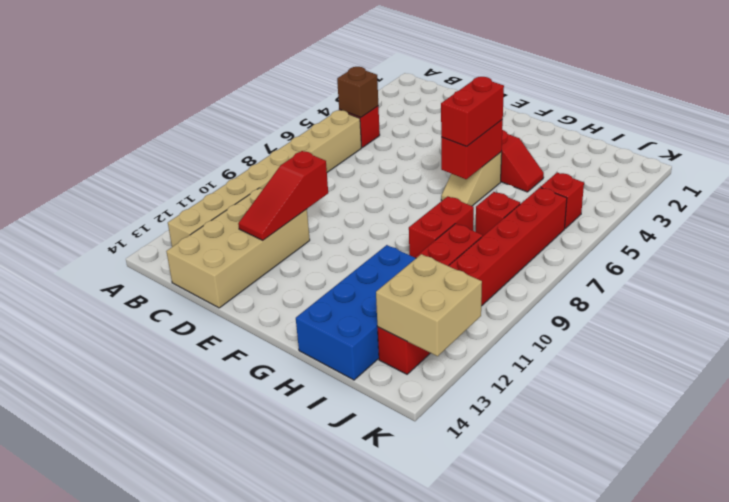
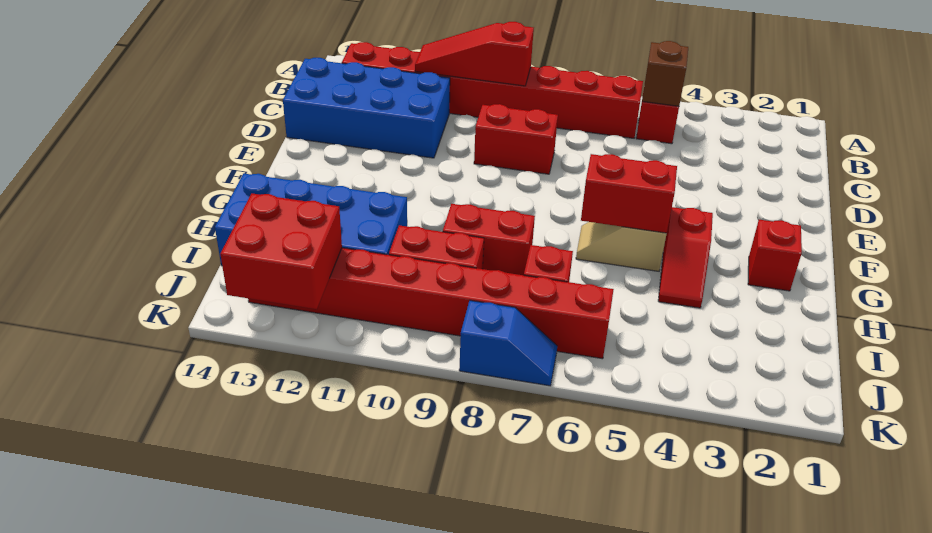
tan brick B6:B13 level 1 -> red brick B6:B13 level 1
tan brick C11:D14 level 1 -> blue brick C11:D14 level 1
red slope D10:D12 level 2 top 10 -> red slope B9:B11 level 2 top 9
red brick G5:G6 level 3 -> red brick D8:D9 level 1
red brick J5 level 1 -> red brick G2 level 1
tan brick J12:K13 level 2 -> red brick J12:K13 level 2
none -> blue slope K7:K8 level 1 top 8

